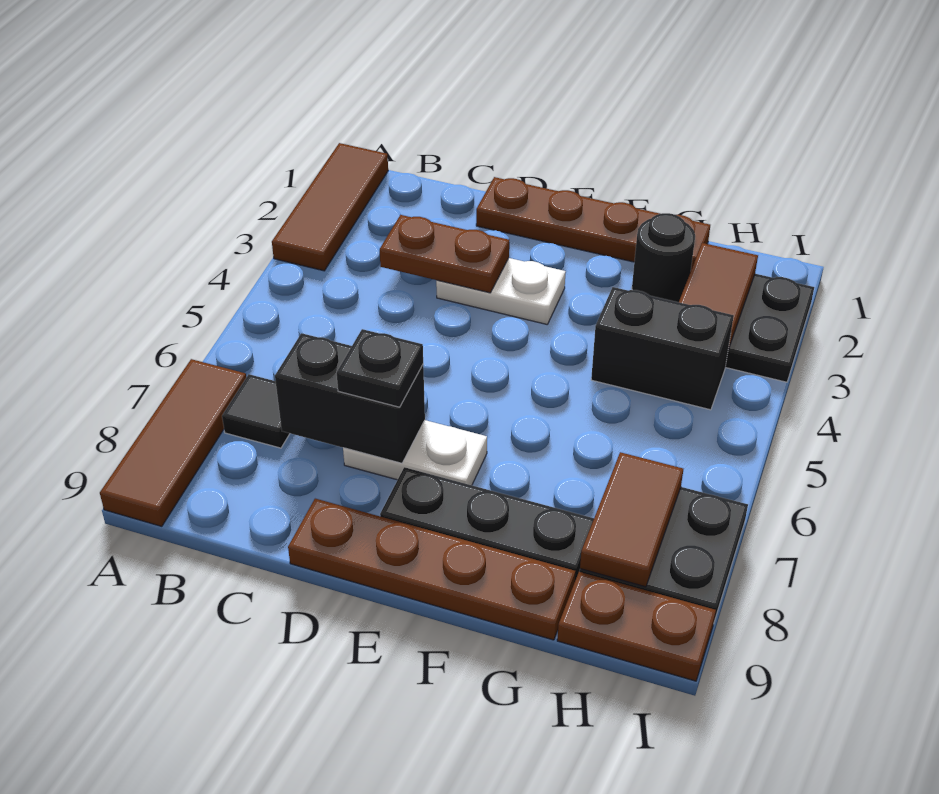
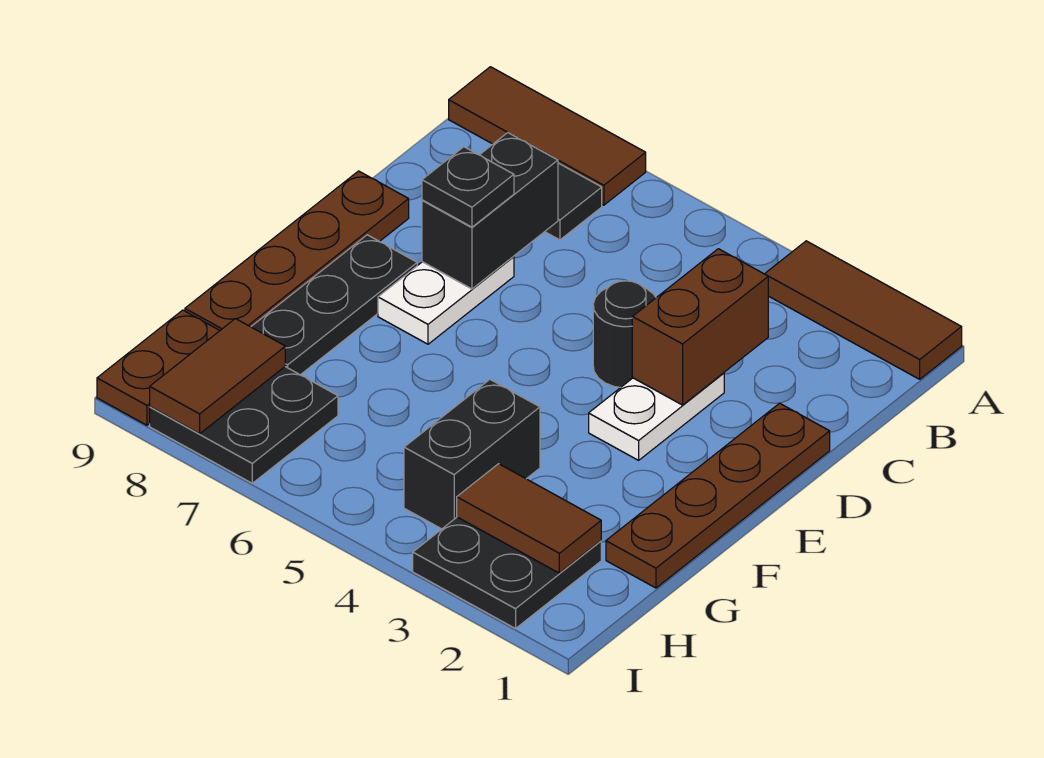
brown plate C3:D3 level 2 -> brown brick C3:D3 level 2
black round brick G2 level 1 -> black round brick D4 level 1
brown tile H7:H8 level 2 -> brown tile H8:I8 level 2

